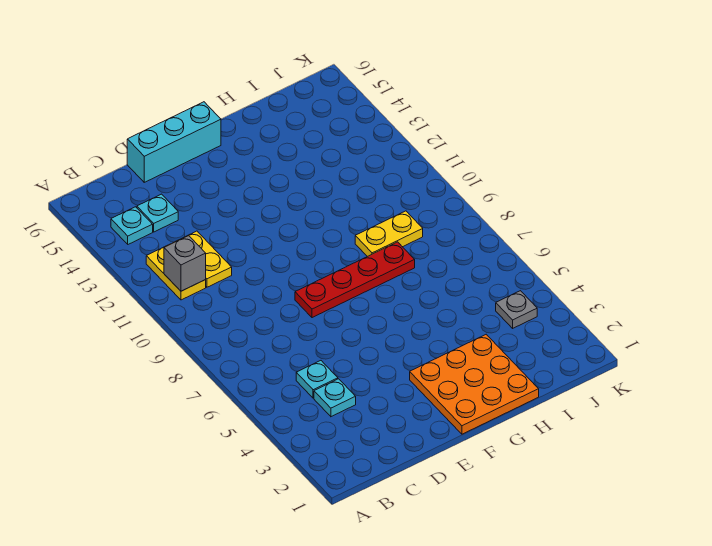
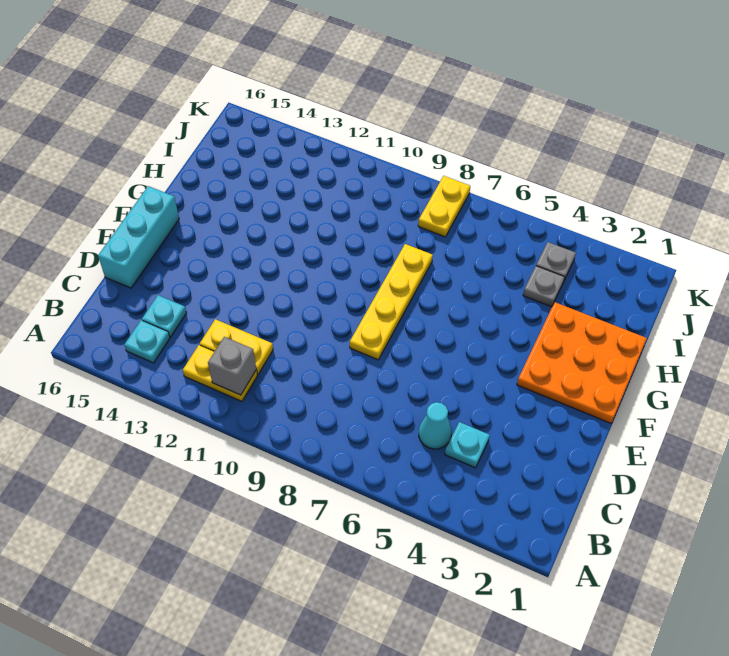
cyan plate C5 level 1 -> cyan cone C5 level 1
red plate E8:H8 level 1 -> yellow plate E8:H8 level 1
yellow plate H9:I9 level 1 -> yellow plate J8:K8 level 1
none -> grey plate I4 level 1

